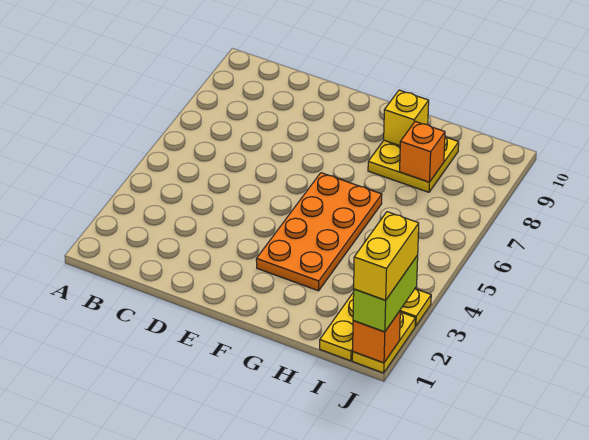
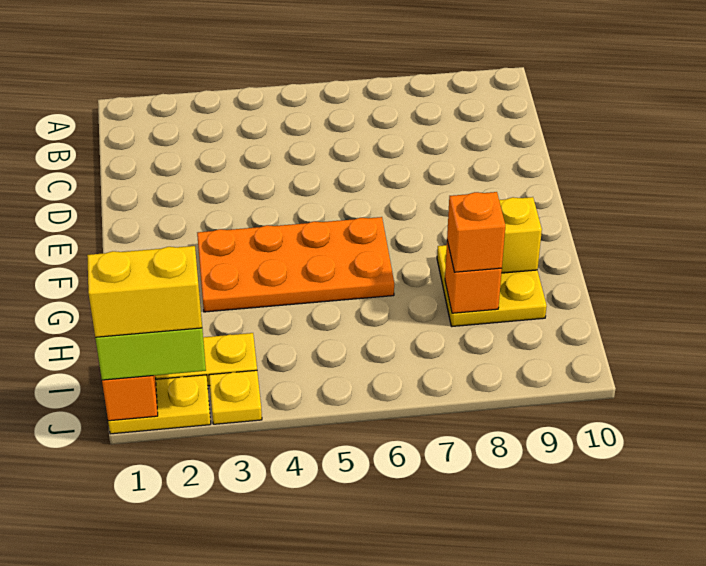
none -> orange brick H8 level 3

